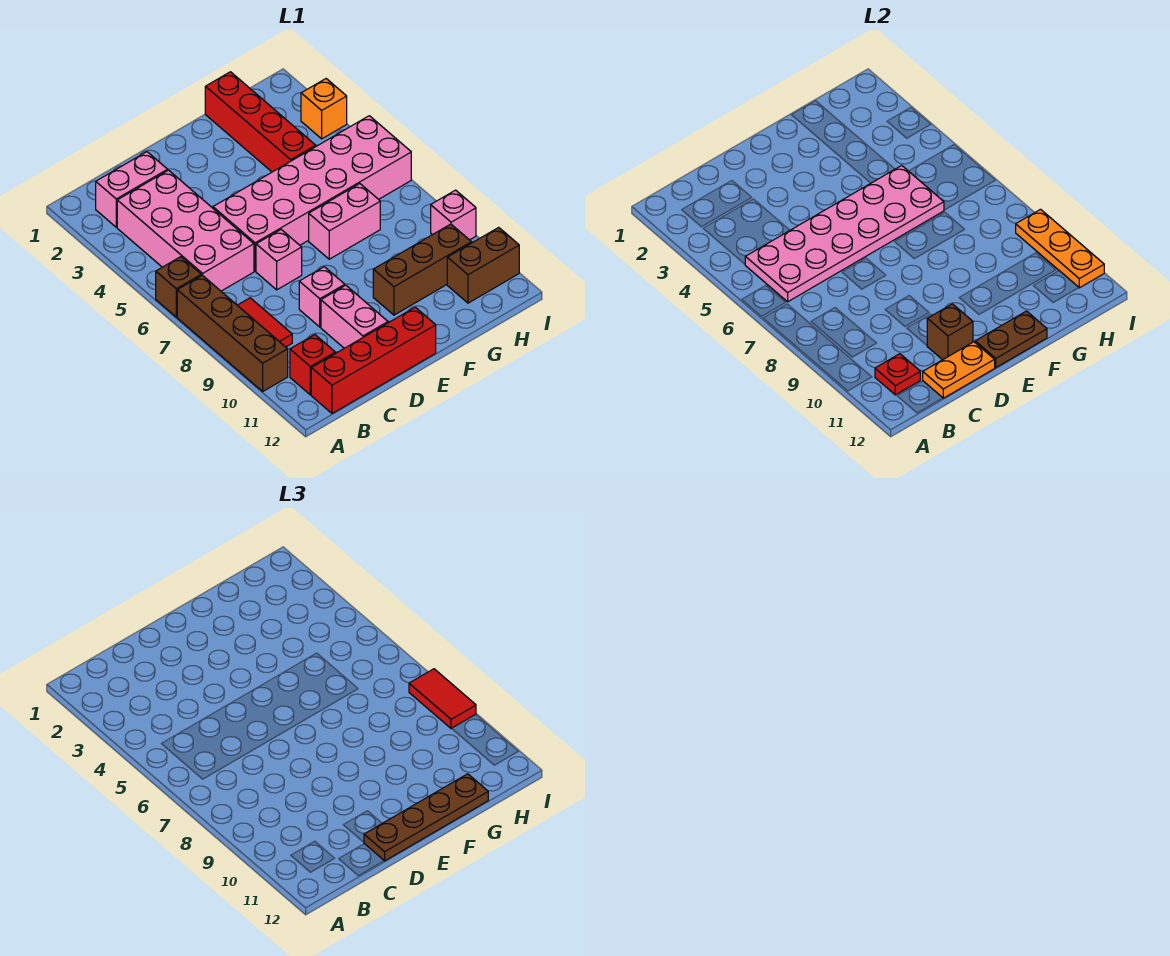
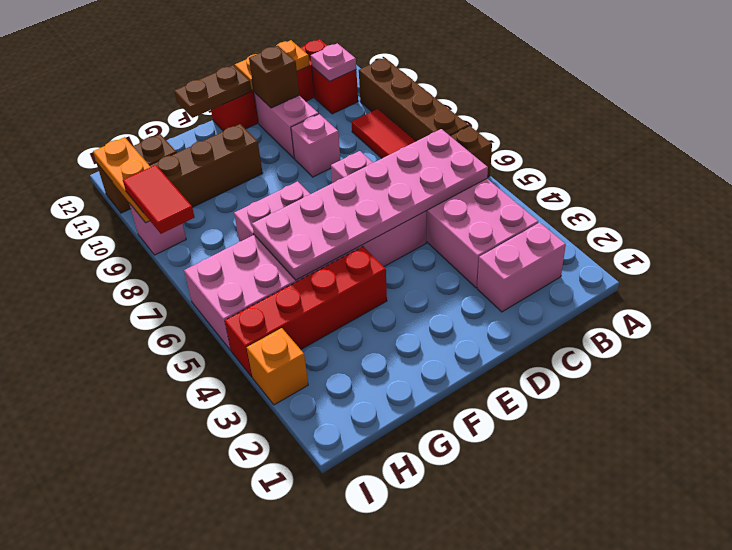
red plate B11 level 2 -> pink plate B11 level 2
brown plate D12:G12 level 3 -> none
red brick G1:G4 level 1 -> red brick F4:I4 level 1

